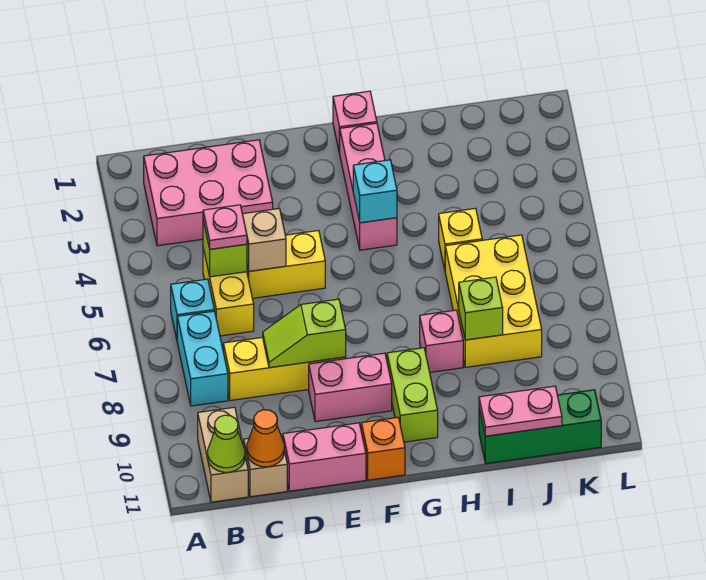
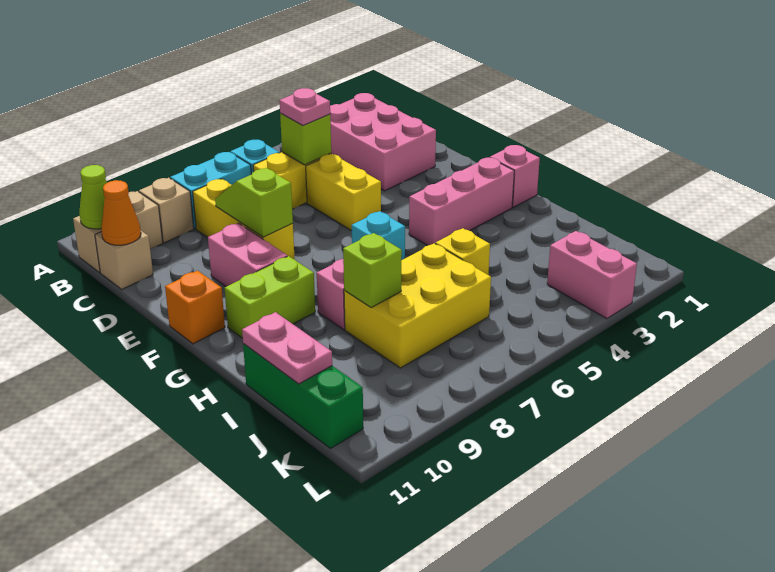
tan brick D5 level 2 -> tan brick B9 level 1
pink brick D11:E11 level 1 -> pink brick K3:L3 level 1
cyan brick G4 level 2 -> cyan brick G6 level 1

